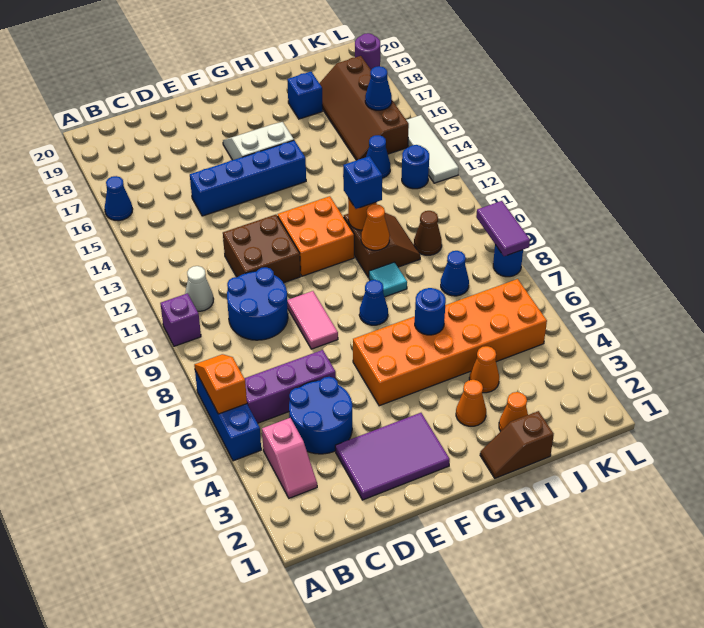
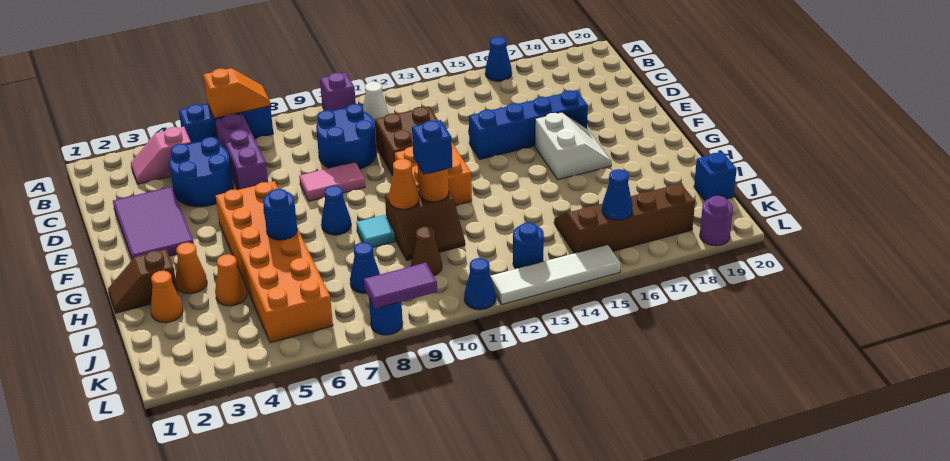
blue brick D15:G15 level 1 -> blue brick E14:E17 level 1
brown slope H1:I1 level 1 top I -> brown slope H1:H2 level 1 top 2
blue brick I18 level 1 -> blue brick J20 level 1
blue cone J14 level 1 -> blue cone L11 level 1
white tile L13:L15 level 1 -> white tile L12:L15 level 1

